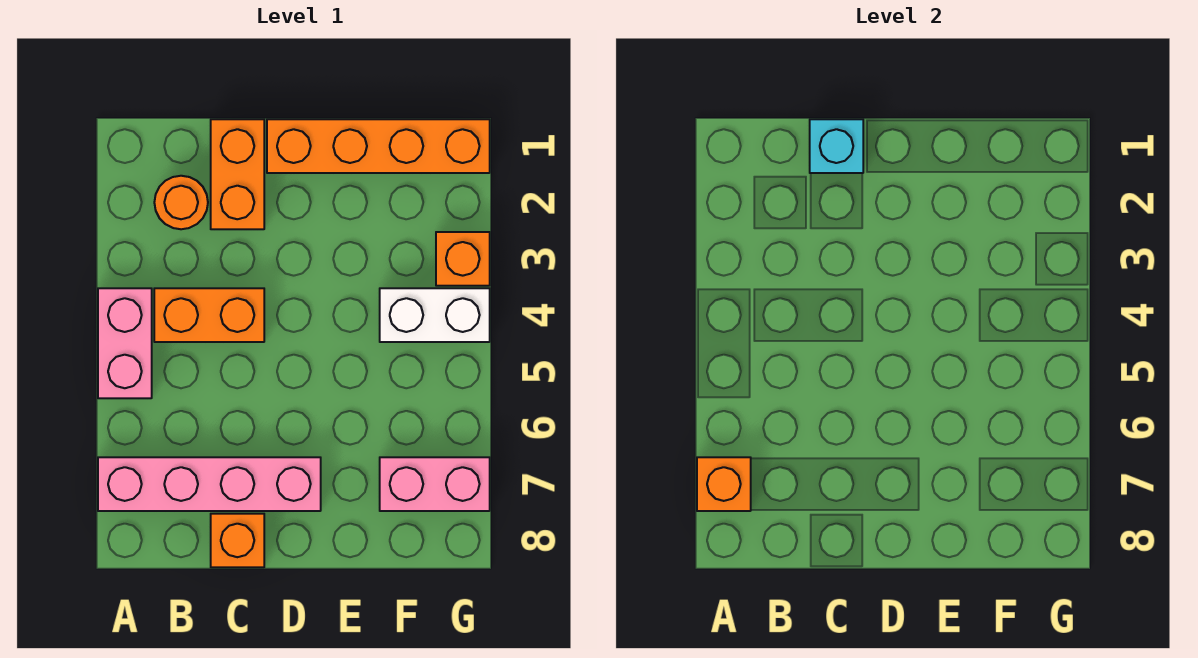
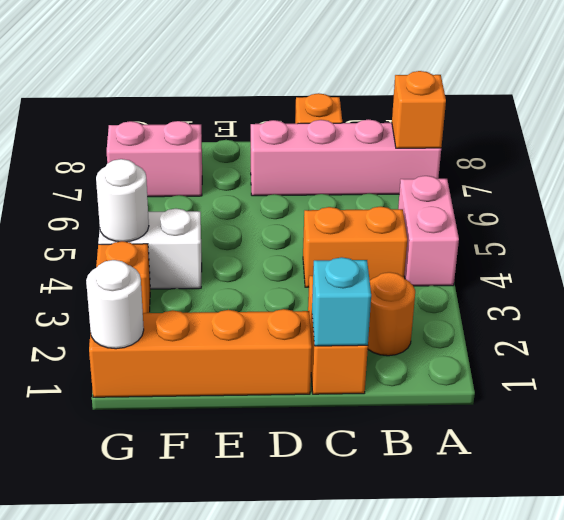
none -> white round brick G1 level 2
none -> white round brick G4 level 2

